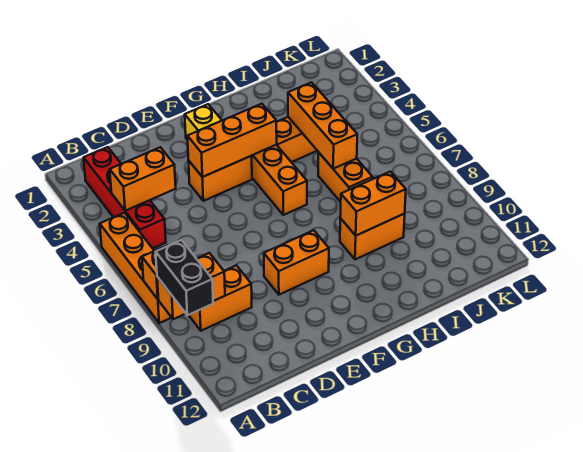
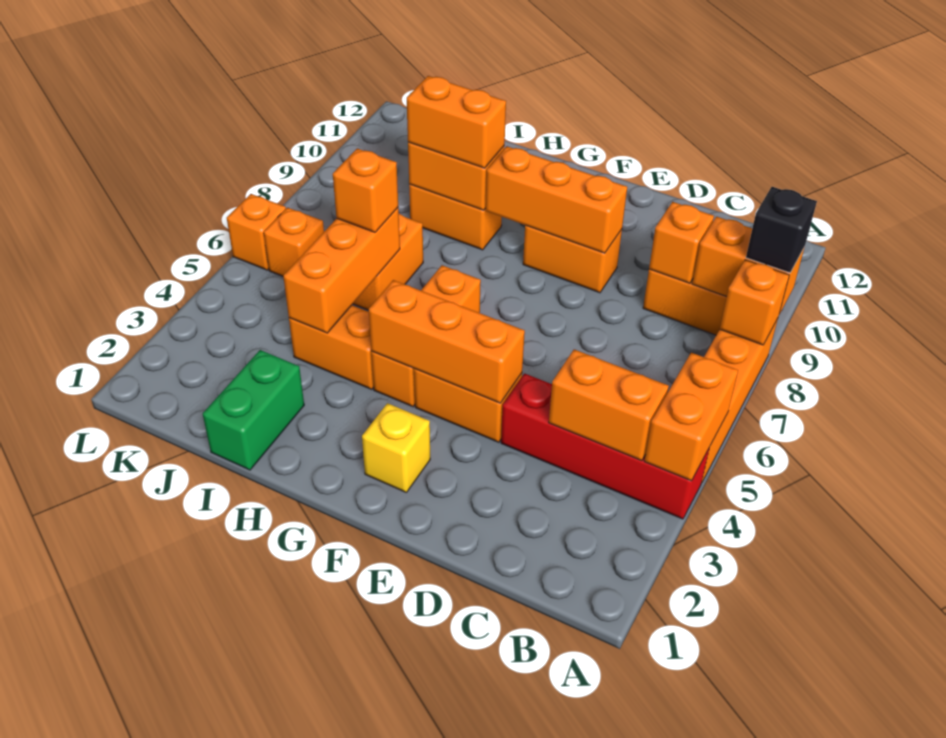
none -> orange brick A4:A5 level 2
black brick A9:A10 level 3 -> black brick A9 level 3
red brick B2:B5 level 1 -> red brick A4:D4 level 1
none -> orange brick C9 level 2
none -> orange brick E9:G9 level 2
none -> orange brick H9:I9 level 3
none -> green brick I1:I2 level 1
none -> orange brick I6 level 3
none -> orange brick K6 level 1
none -> orange brick L6 level 1

